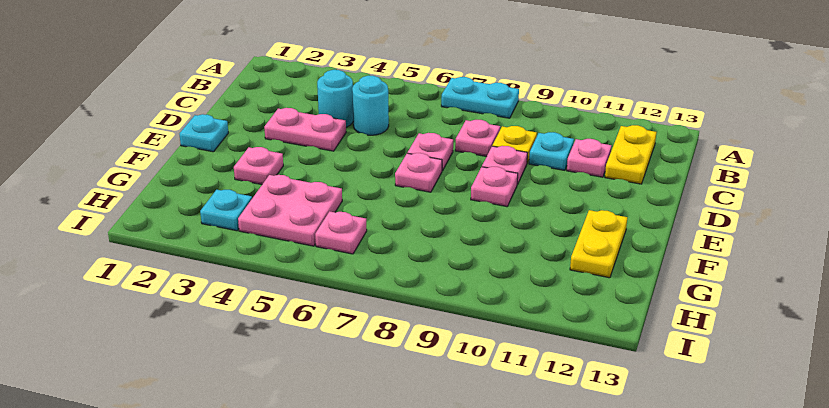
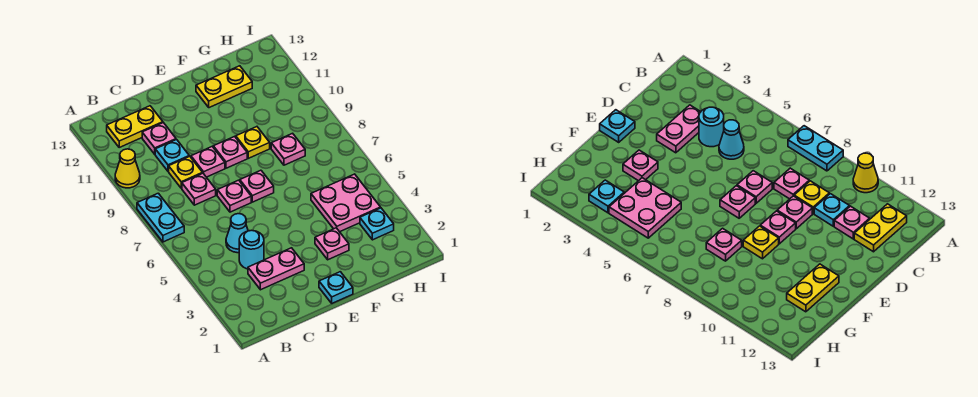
none -> yellow cone A10 level 1
cyan round brick C5 level 1 -> cyan cone C5 level 1
pink plate D3:D4 level 1 -> pink plate C3:D3 level 1
none -> yellow plate F9 level 1
pink plate H6 level 1 -> pink plate G8 level 1

